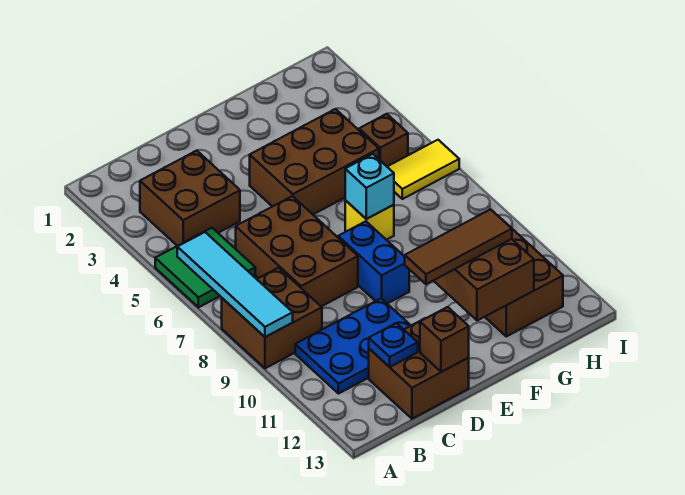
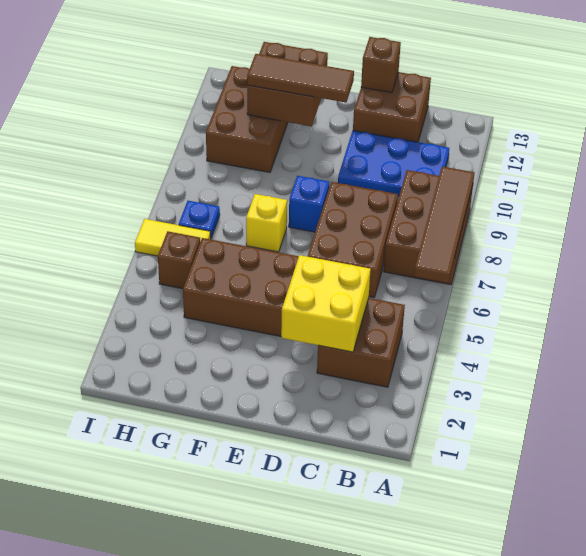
green tile A5:B6 level 1 -> none
cyan tile A6:A9 level 2 -> brown tile A6:A9 level 2
brown brick A8:B9 level 1 -> brown brick A7:B9 level 1
none -> yellow brick C3:D4 level 2
blue plate C12 level 2 -> blue plate H7 level 1
blue brick E8:E9 level 1 -> blue brick E8 level 1
cyan brick F7 level 2 -> none

